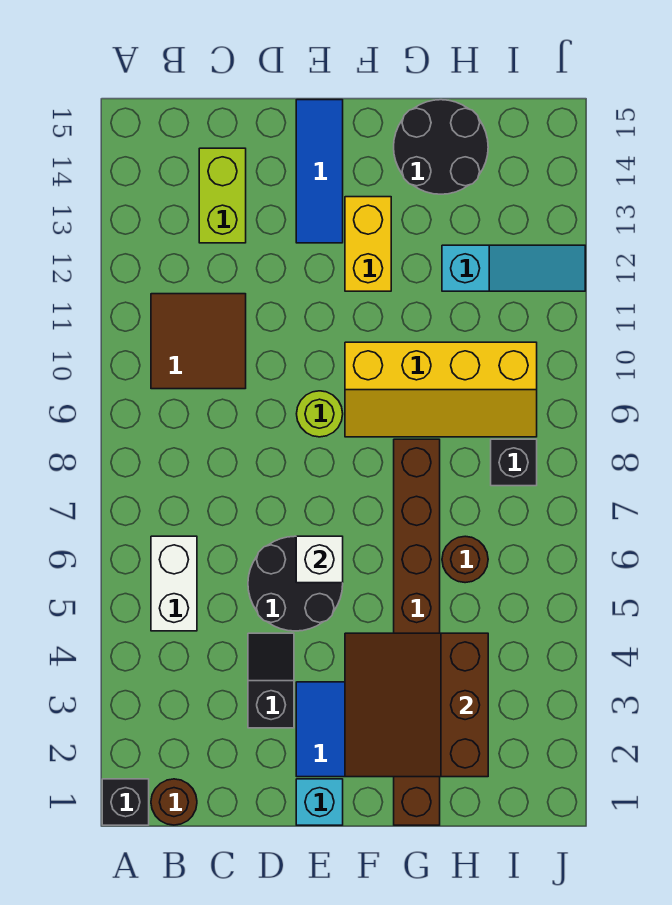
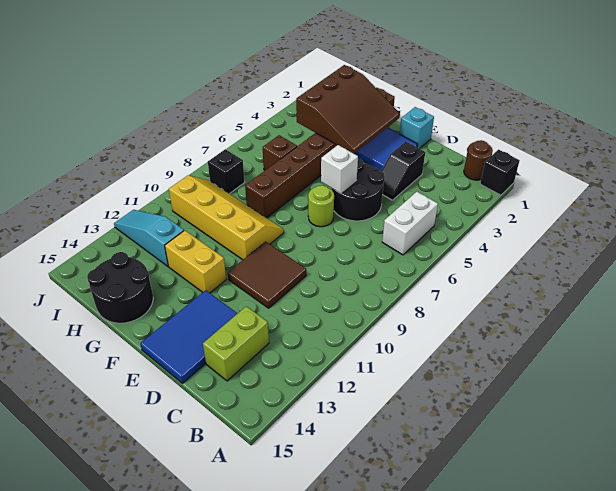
brown tile B10:C11 level 1 -> brown tile D10:E11 level 1
lime round brick E9 level 1 -> lime round brick E7 level 1
blue tile E13:E15 level 1 -> blue tile D13:E15 level 1
yellow brick F12:F13 level 1 -> yellow brick F12:G12 level 1
brown round brick H6 level 1 -> brown brick H6 level 1

